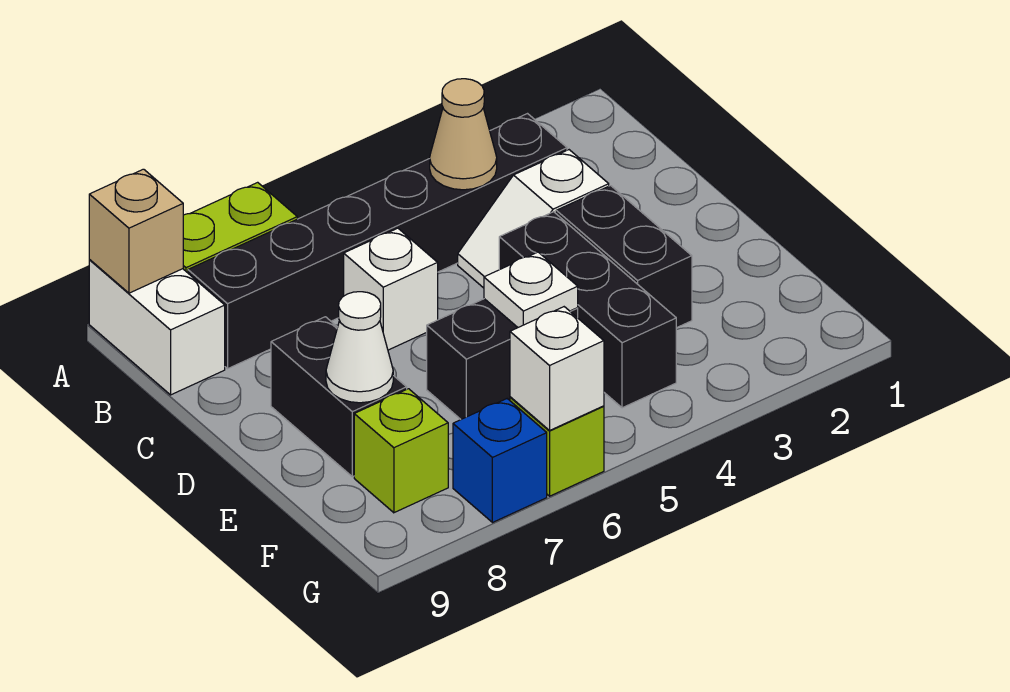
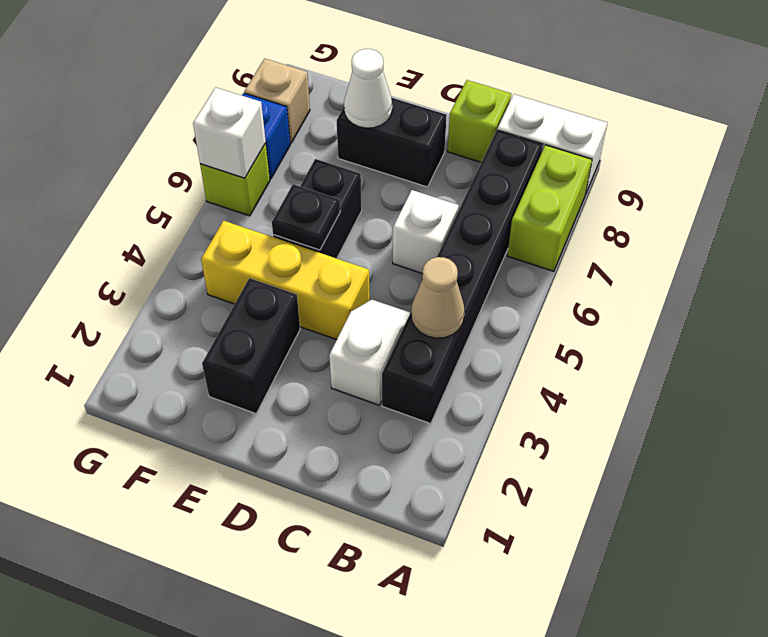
tan brick A9 level 2 -> tan brick G8 level 1
black brick D3:E3 level 1 -> black brick E2:E3 level 1
black brick D4:F4 level 1 -> yellow brick D4:F4 level 1
white plate E5 level 2 -> black plate E5 level 2
lime brick F8 level 1 -> lime brick C9 level 1

